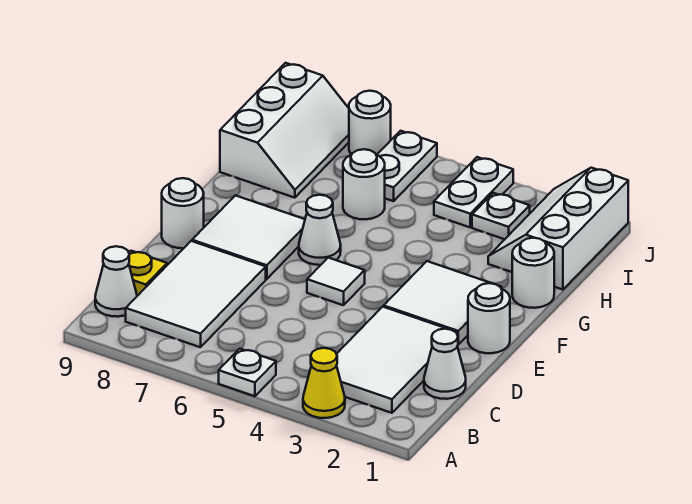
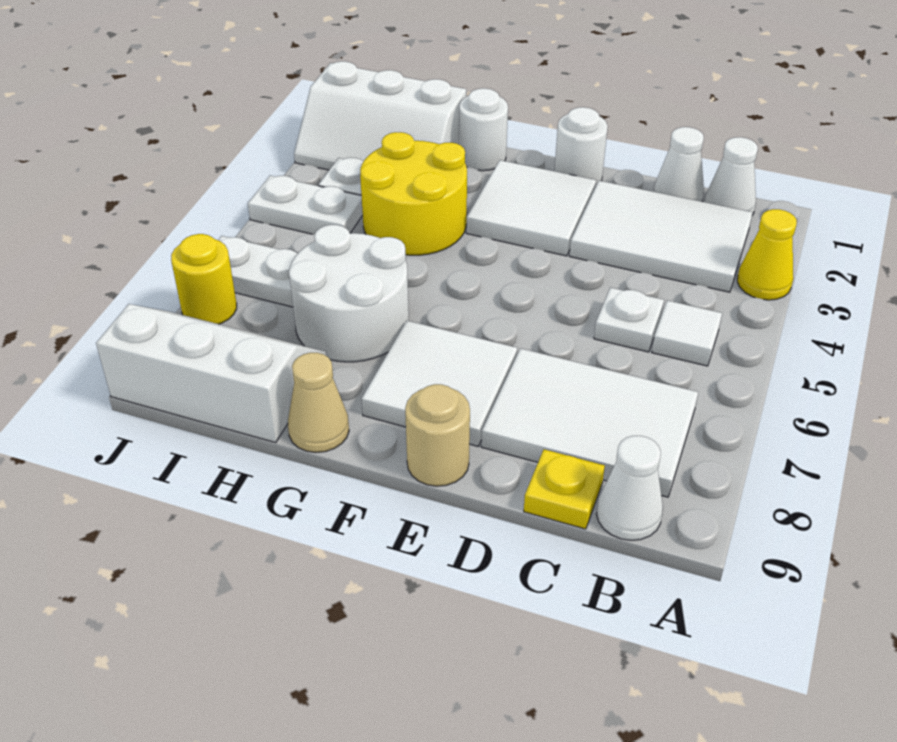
white plate A5 level 1 -> white plate C5 level 1
white tile E5 level 1 -> white tile B5 level 1
white round brick E9 level 1 -> tan round brick E9 level 1
white cone F6 level 1 -> white cone B1 level 1
none -> yellow round brick G3:H4 level 1
none -> tan cone G9 level 1
white round brick H6 level 1 -> white round brick G6:H7 level 1
white round brick J7 level 1 -> yellow round brick J7 level 1

